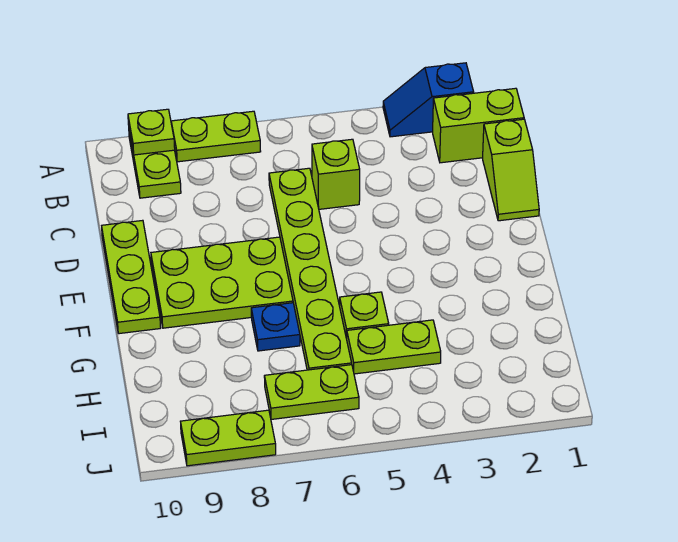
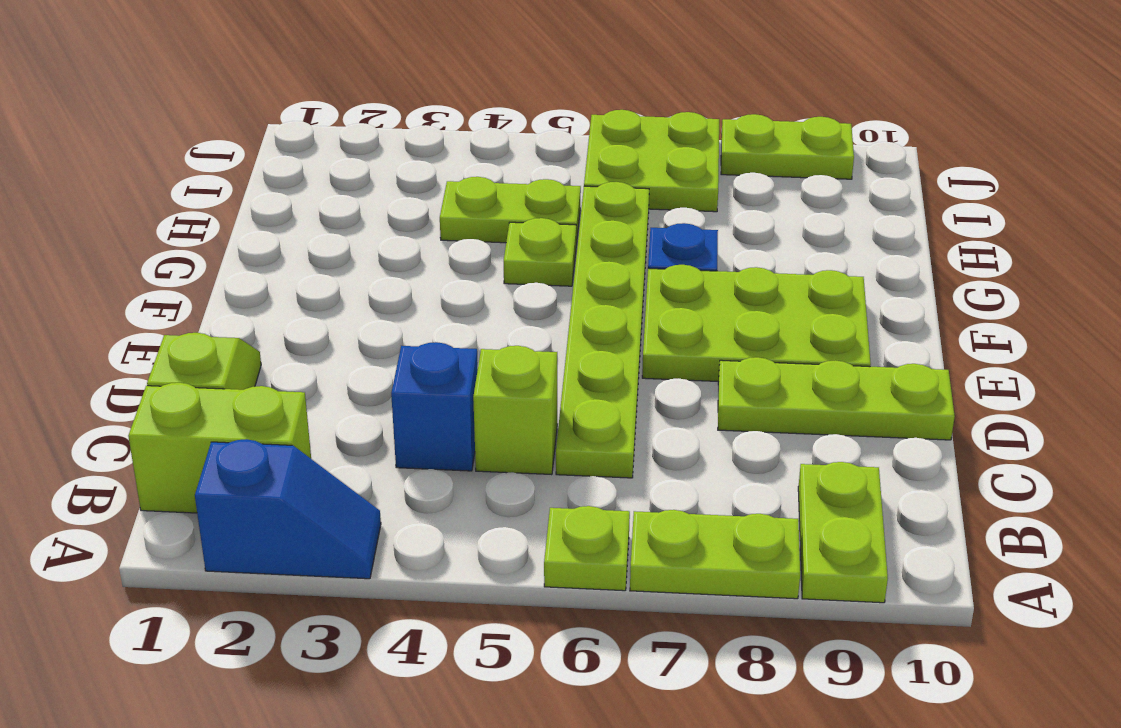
lime plate A9 level 2 -> lime plate A6 level 1
none -> blue brick C4 level 1
lime plate D10:F10 level 1 -> lime plate D8:D10 level 1
lime plate I6:I7 level 1 -> lime plate I6:J7 level 1

